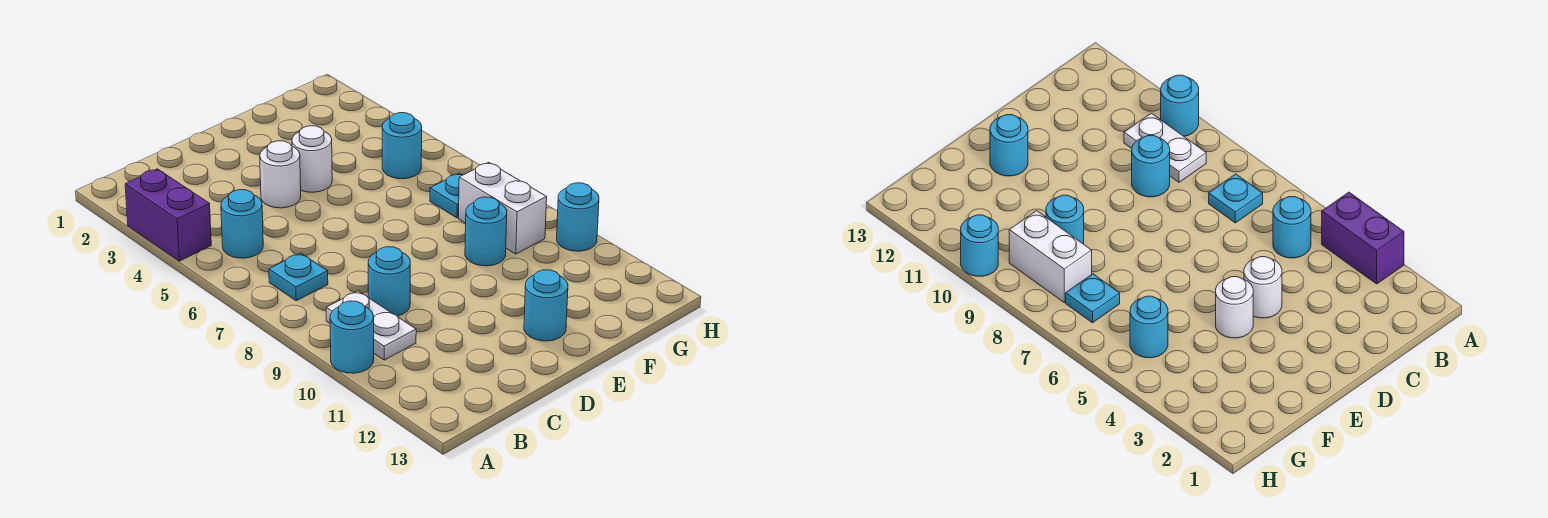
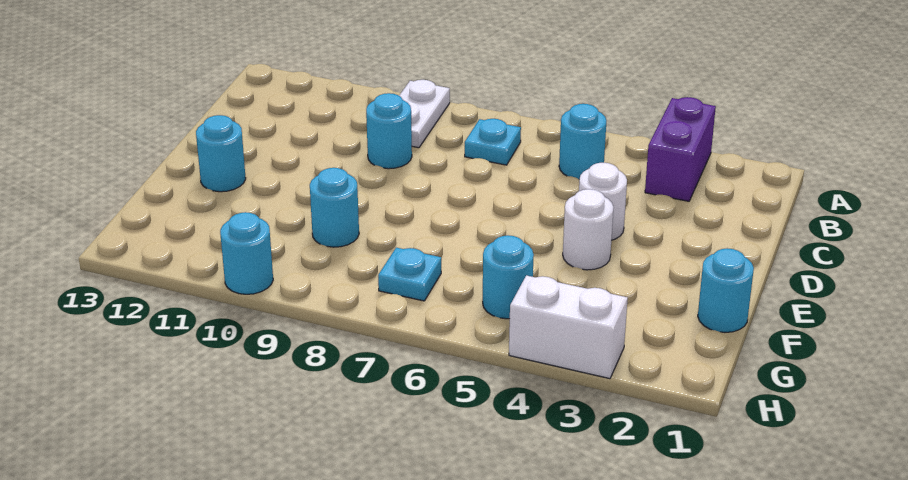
purple brick A3:A4 level 1 -> purple brick A3:B3 level 1
cyan round brick A10 level 1 -> cyan round brick F1 level 1
white plate B9:B10 level 1 -> white plate A9:B9 level 1
white brick G8:G9 level 1 -> white brick H3:H4 level 1

